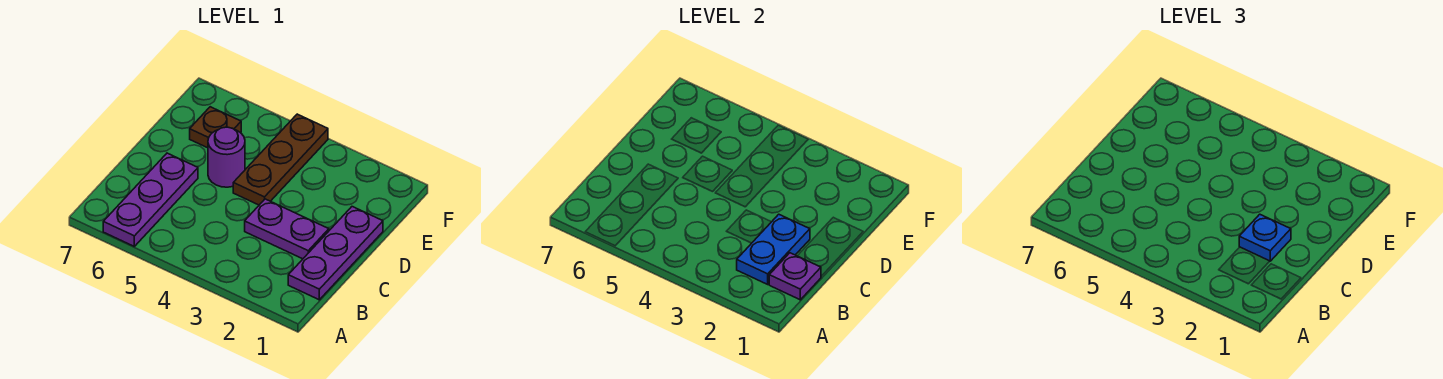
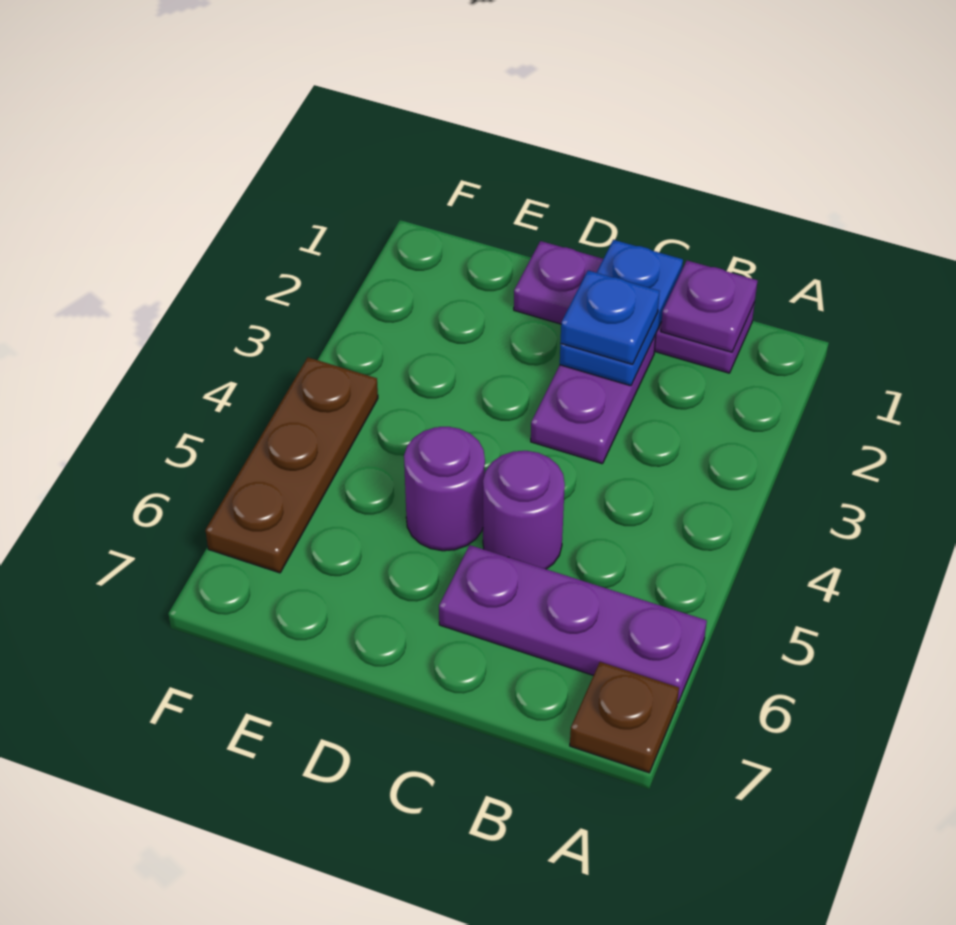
blue plate B2:C2 level 2 -> blue plate C1:C2 level 2
none -> purple round brick C5 level 1
brown plate D4:F4 level 1 -> brown plate F4:F6 level 1
brown plate E6 level 1 -> brown plate A7 level 1

